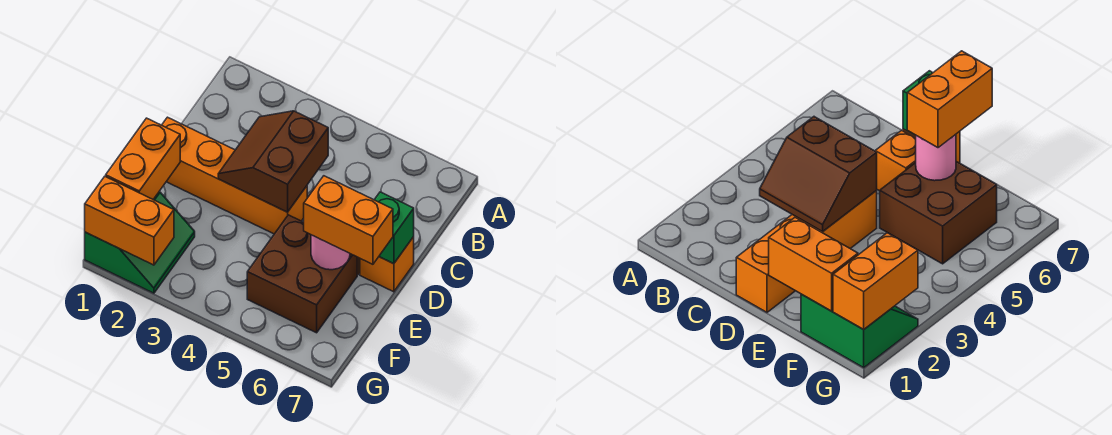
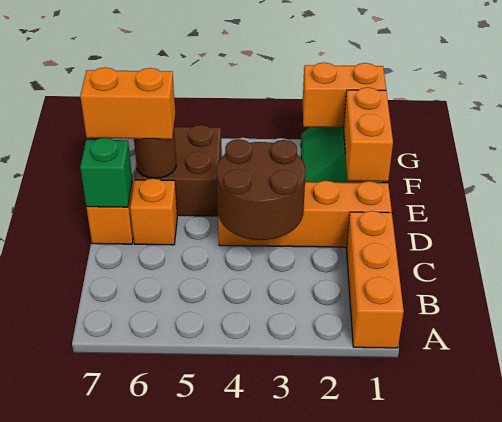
none -> orange brick A1:C1 level 1
brown slope C3:D4 level 2 top 4 -> brown round brick C3:D4 level 2
pink round brick E6 level 2 -> brown round brick E6 level 2

